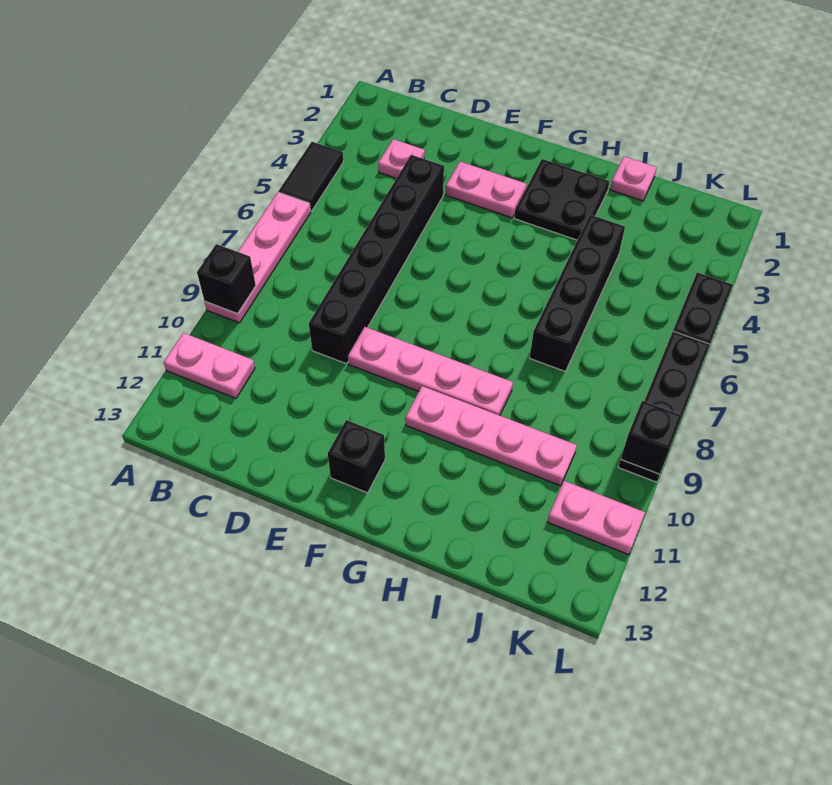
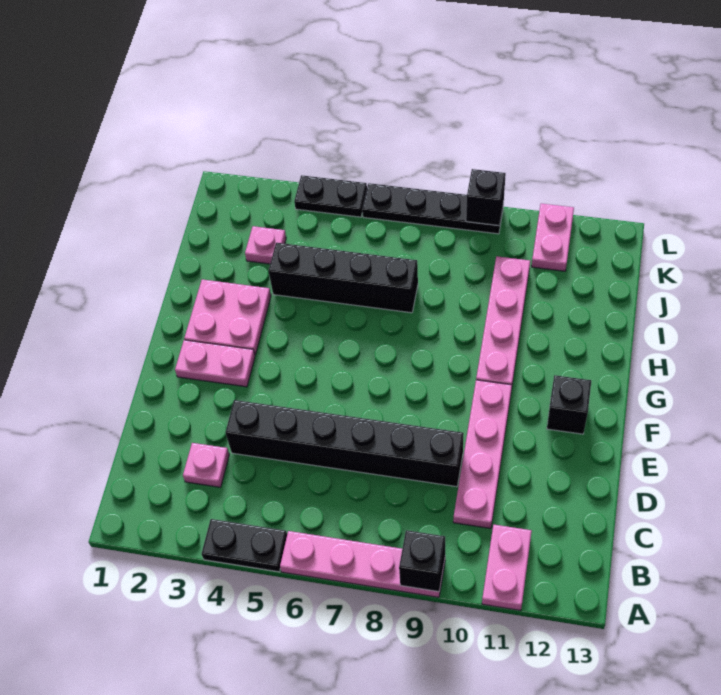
black tile A4:A5 level 1 -> black plate A4:A5 level 1
pink plate E3:F3 level 1 -> pink plate F2:F3 level 1
pink plate E9:H9 level 1 -> pink plate C10:F10 level 1
black plate G2:H3 level 1 -> pink plate G2:H3 level 1
pink plate I1 level 1 -> pink plate J3 level 1

